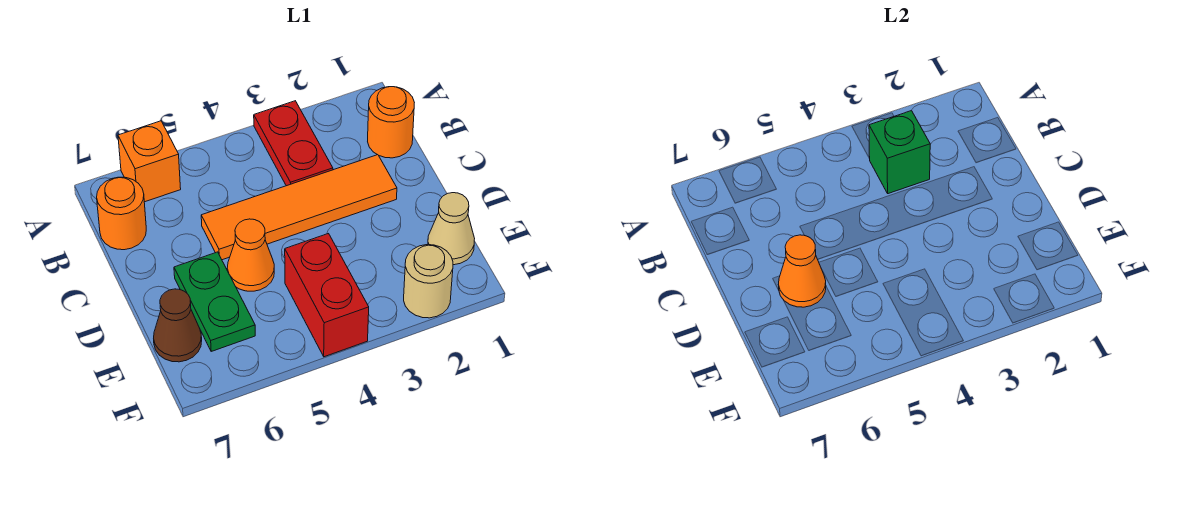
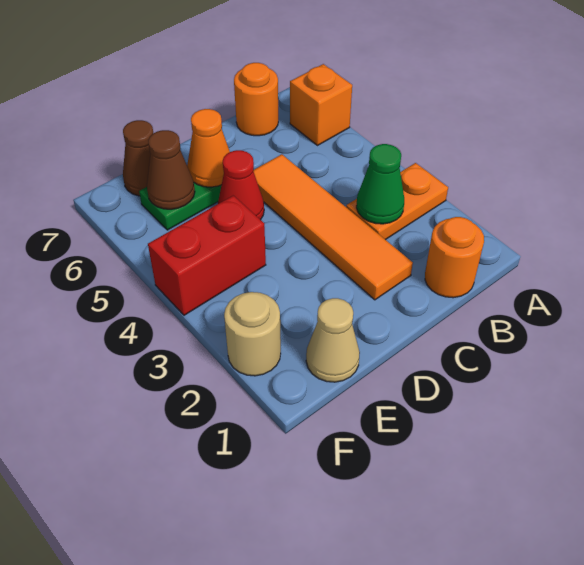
red plate A3:B3 level 1 -> orange plate A3:B3 level 1
green brick B3 level 2 -> green cone B3 level 2
orange cone D5 level 1 -> red cone D5 level 1
none -> brown cone E6 level 2

